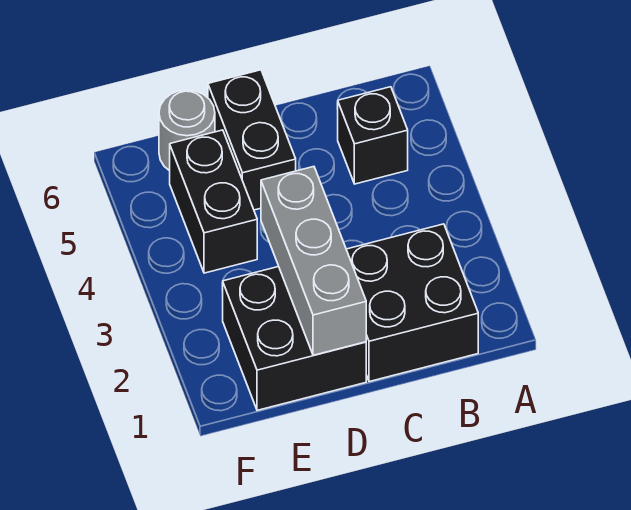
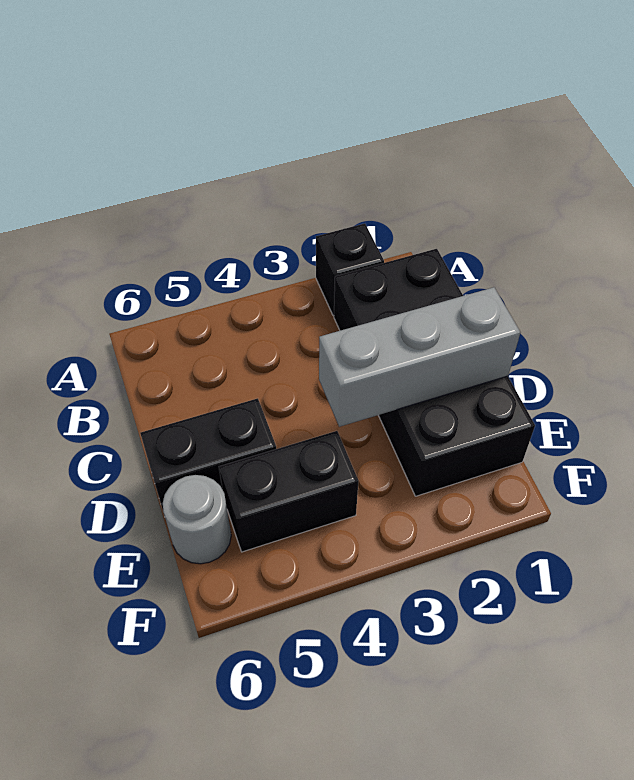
black brick B5 level 1 -> black brick A2 level 1

